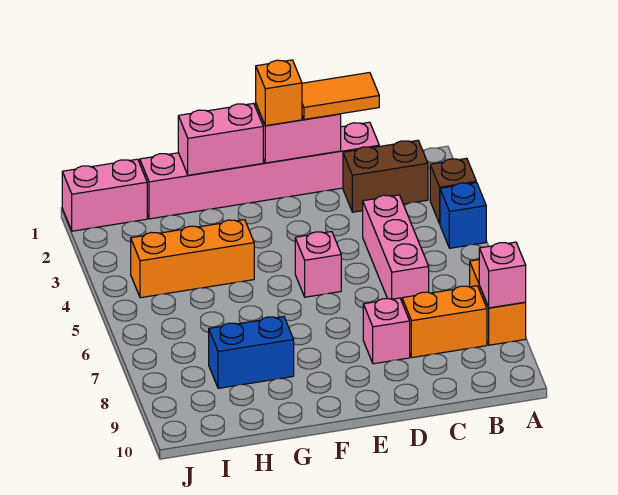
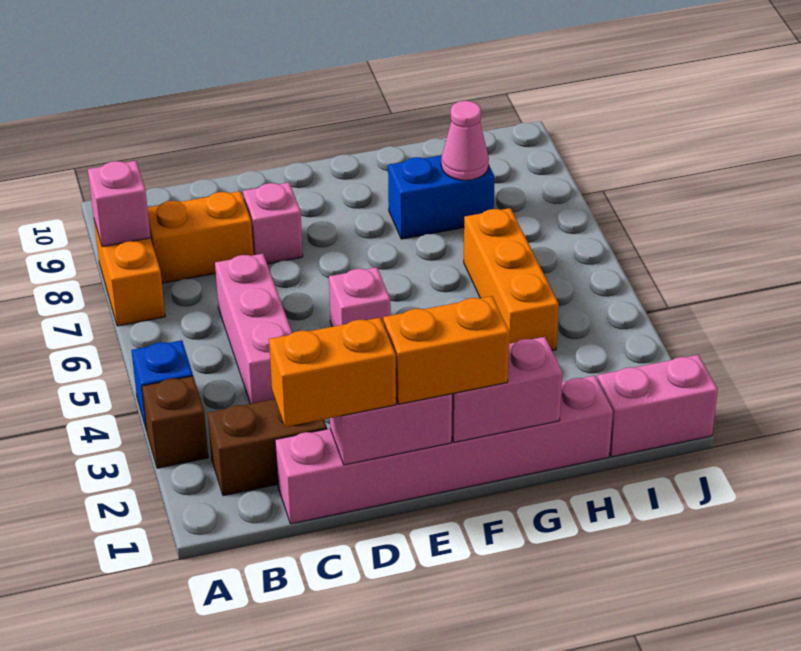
orange tile C1:D1 level 3 -> orange brick C1:D1 level 3
orange brick E1 level 3 -> orange brick E1:F1 level 3
orange brick G4:I4 level 1 -> orange brick H4:H6 level 1
none -> pink cone H8 level 2

